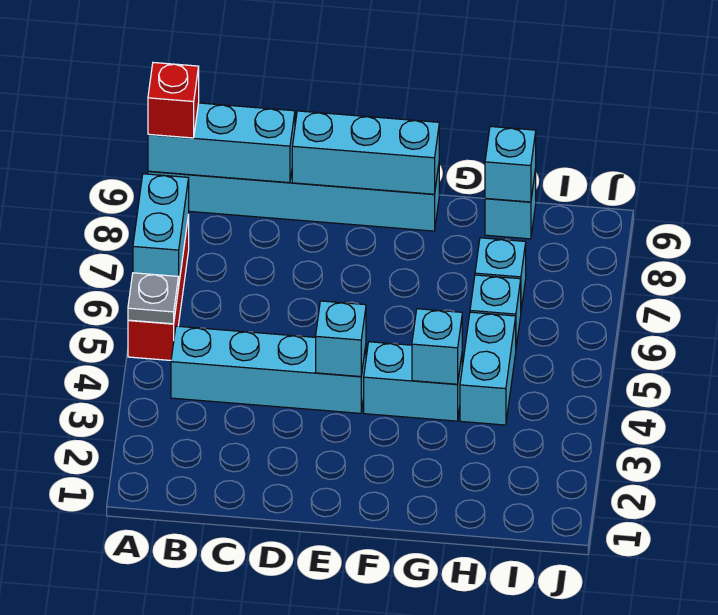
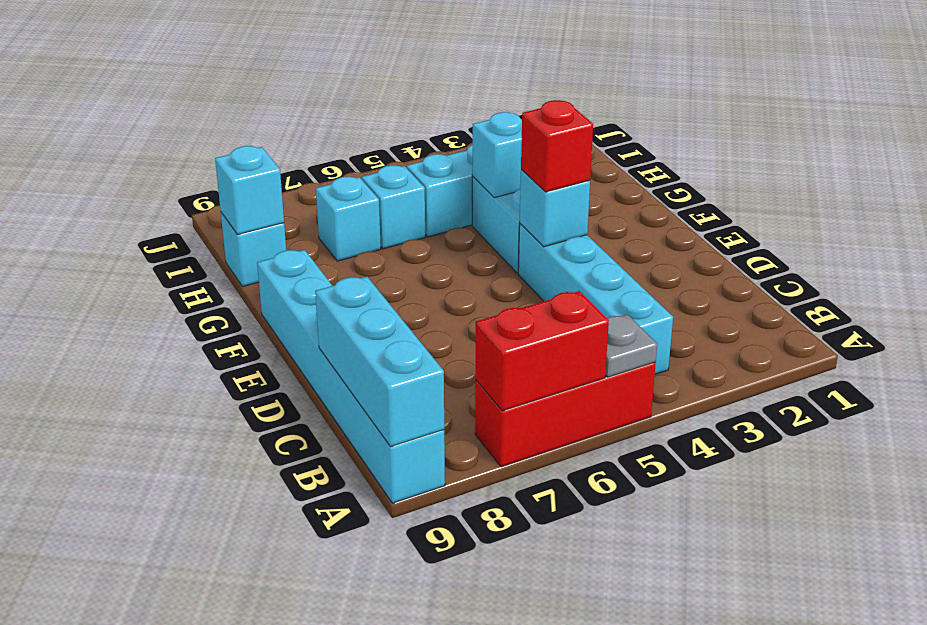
cyan brick A6:A7 level 2 -> red brick A6:A7 level 2
red brick A9 level 3 -> red brick E4 level 3
cyan brick D9:F9 level 2 -> none

